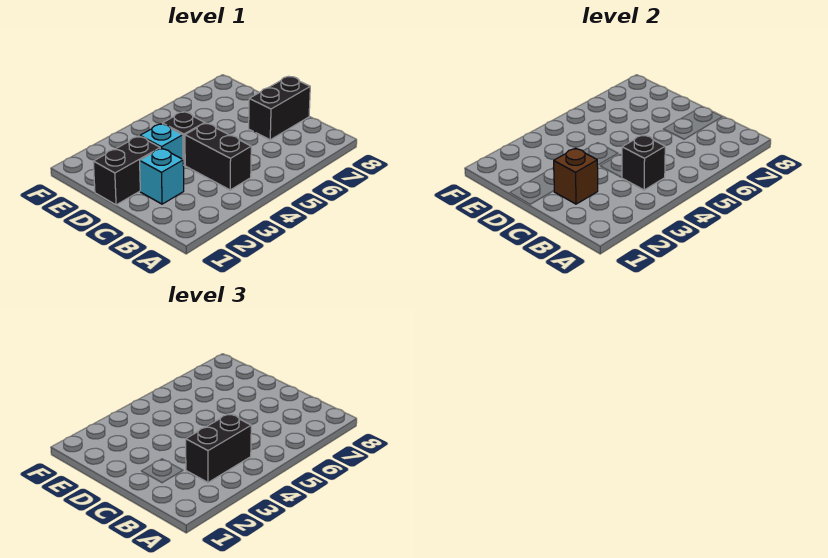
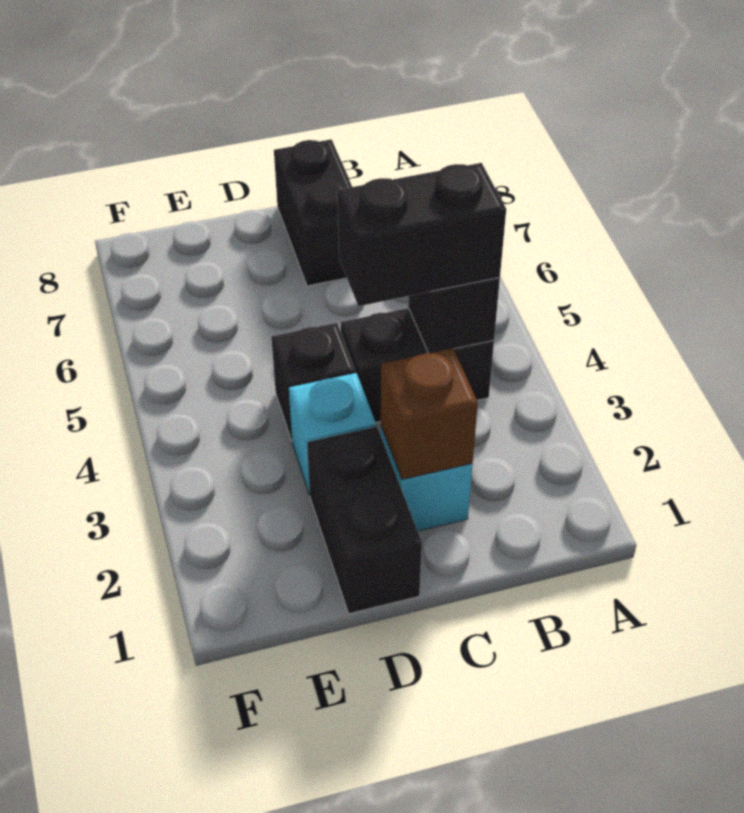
black brick B3:B4 level 3 -> black brick B4:C4 level 3

